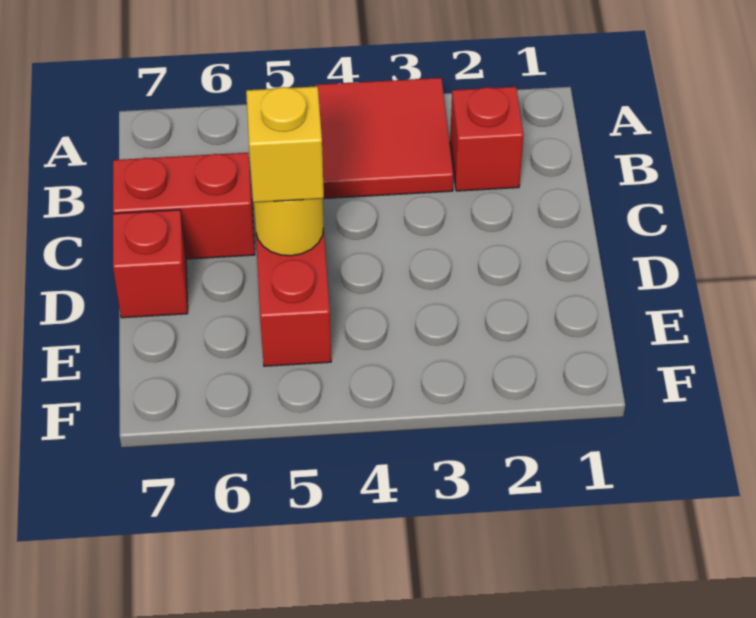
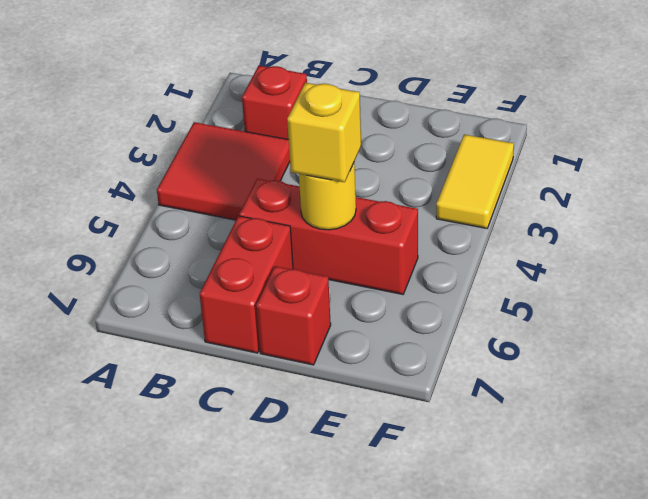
none -> yellow tile F2:F3 level 1

